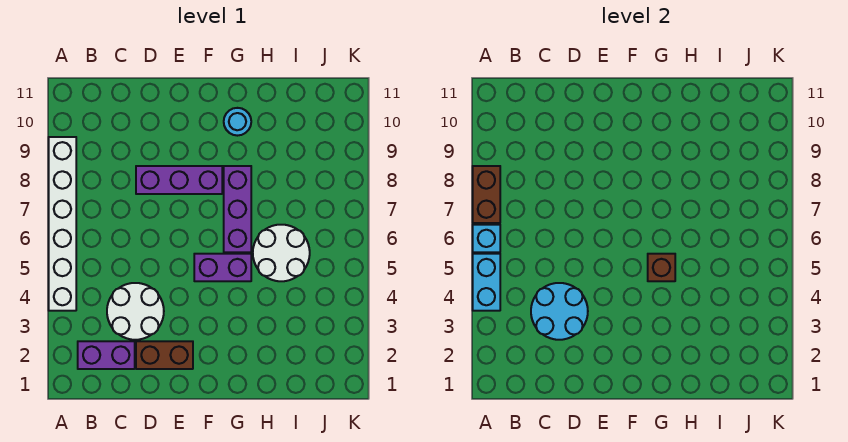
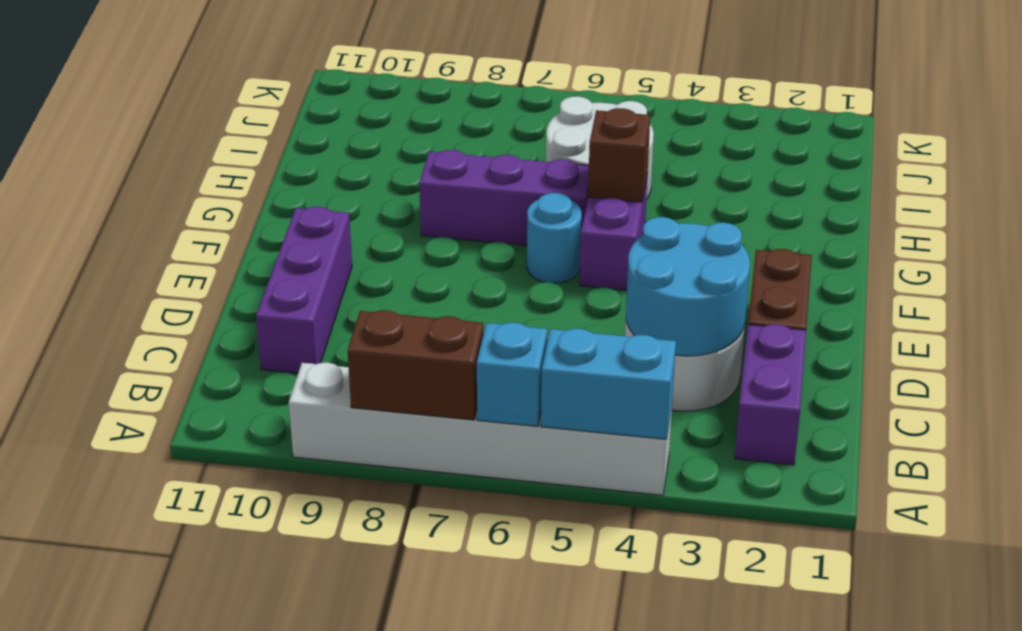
purple brick D8:F8 level 1 -> purple brick C10:E10 level 1
cyan round brick G10 level 1 -> cyan round brick F6 level 1

